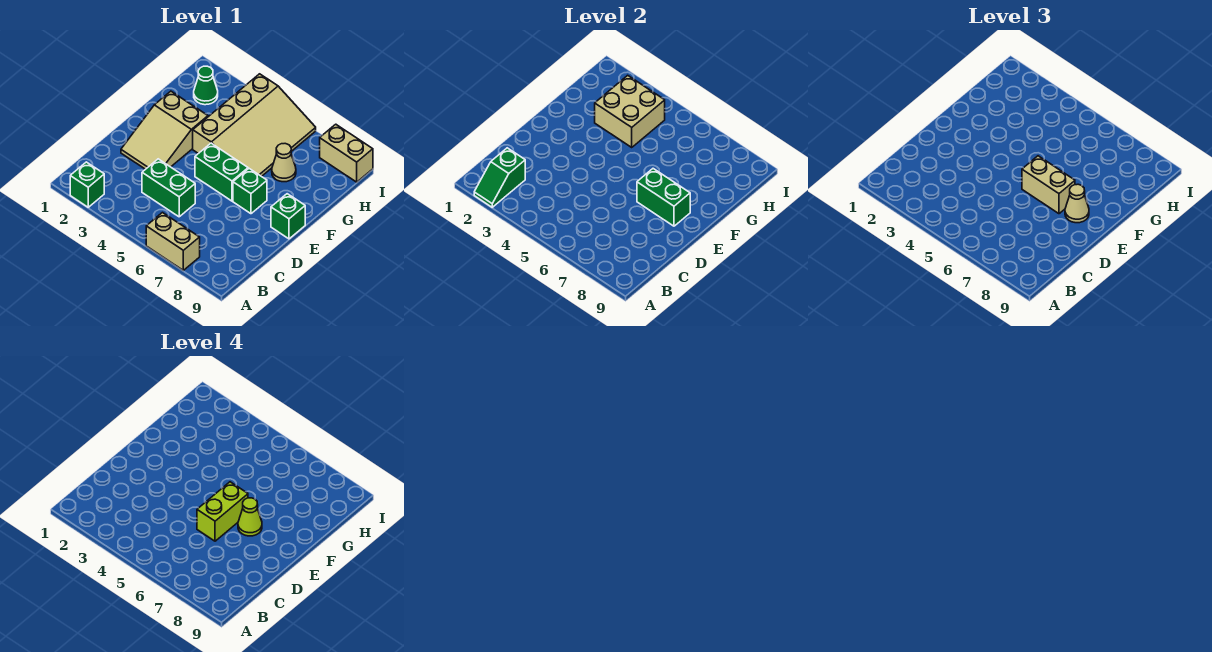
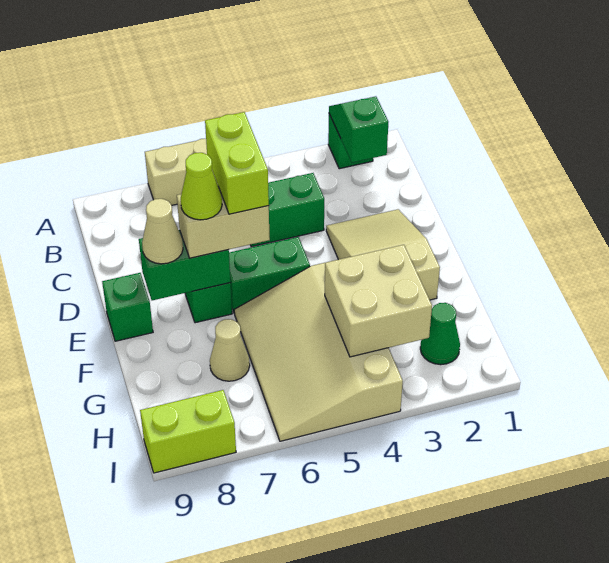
tan brick I8:I9 level 1 -> lime brick I8:I9 level 1

